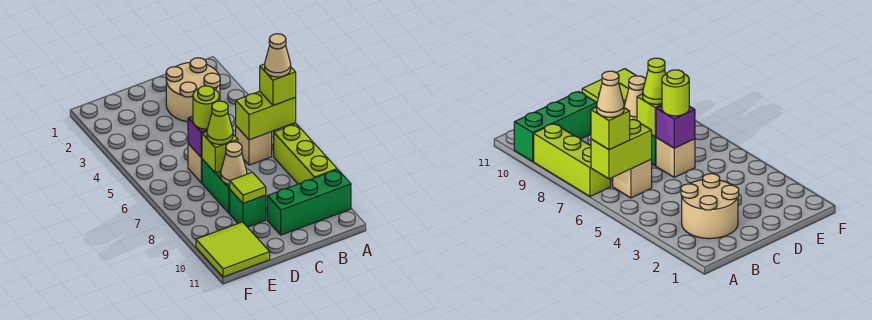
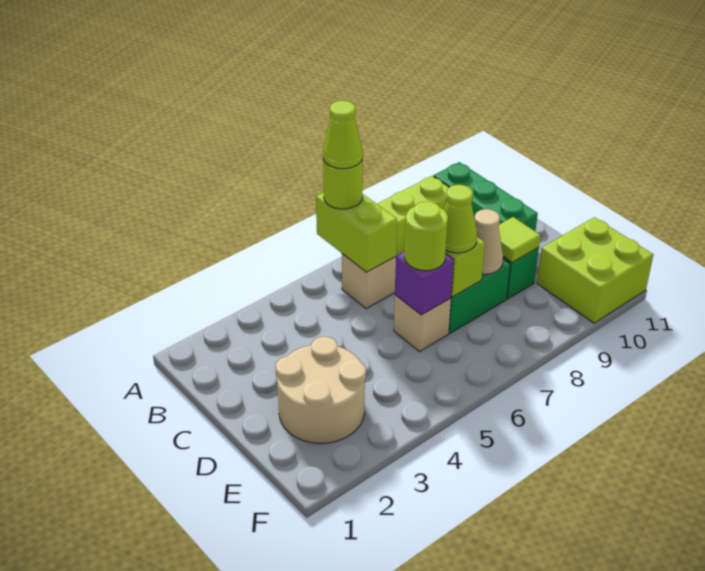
lime brick A6 level 3 -> lime round brick A6 level 3
tan cone A6 level 4 -> lime cone A6 level 4
tan round brick B2:C3 level 1 -> tan round brick D2:E3 level 1
lime tile E10:F11 level 1 -> lime brick E10:F11 level 1

